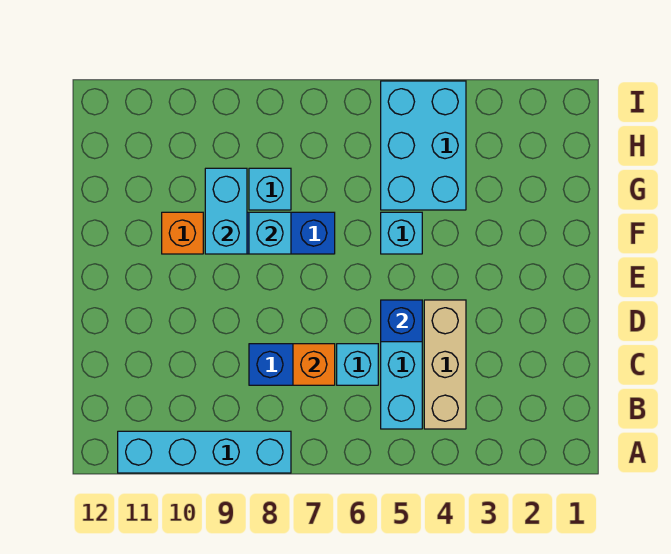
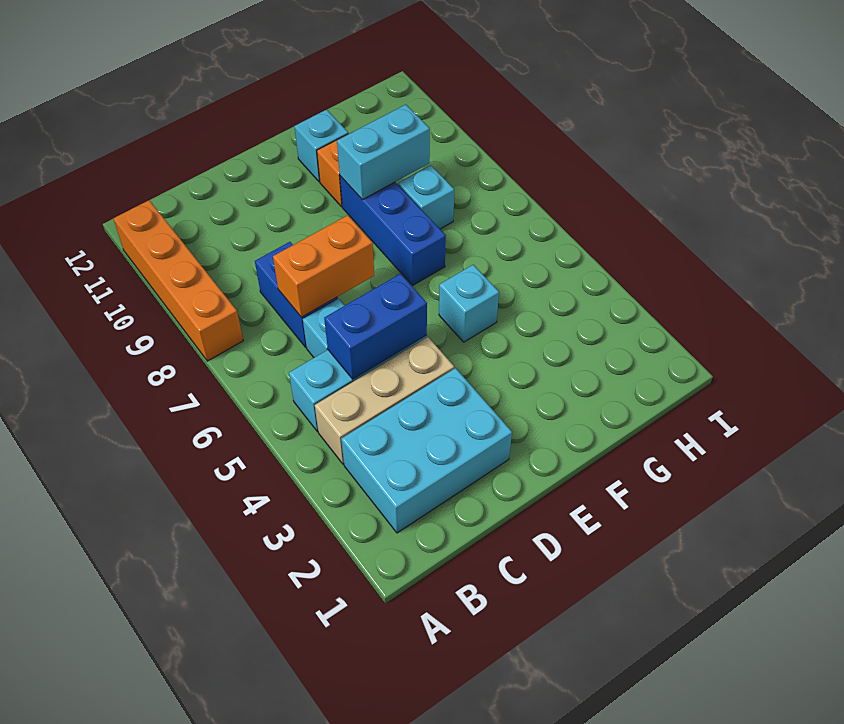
cyan brick A8:A11 level 1 -> orange brick A8:A11 level 1
orange brick C7 level 2 -> orange brick C7:D7 level 2
blue brick D5 level 2 -> blue brick C5:D5 level 2
cyan brick F8 level 2 -> cyan brick F11 level 1
cyan brick G4:I5 level 1 -> cyan brick B2:D3 level 1

